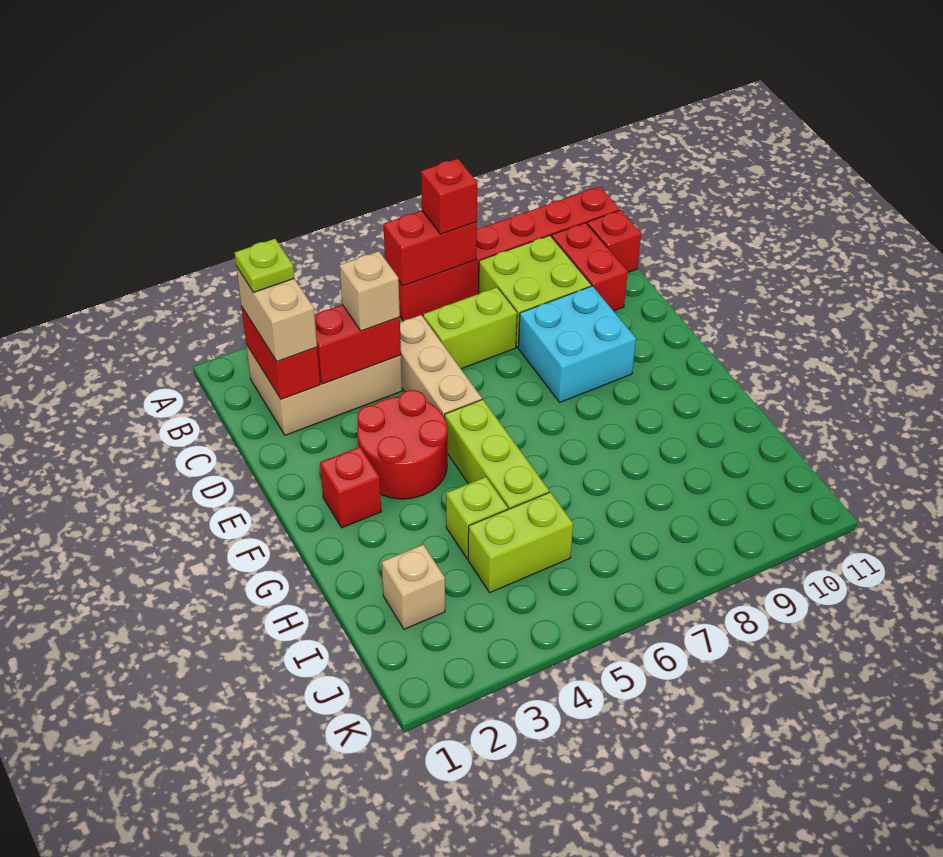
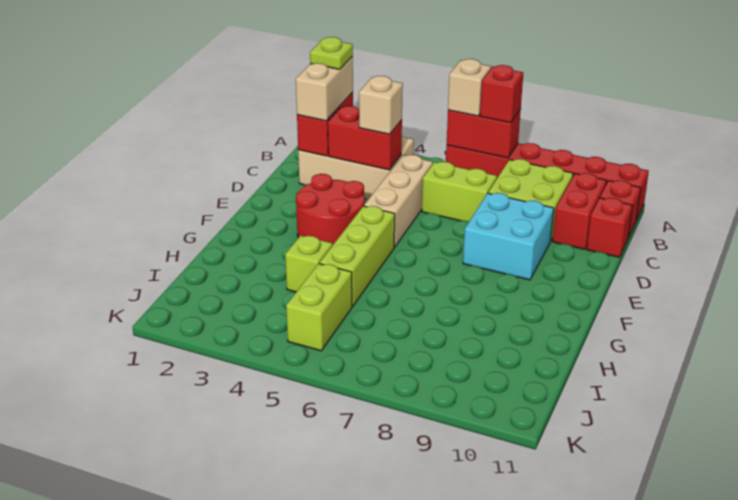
red brick F2 level 1 -> red brick C11 level 1
tan brick I2 level 1 -> tan brick A6 level 3
lime brick I4:I5 level 1 -> lime brick I5:J5 level 1

